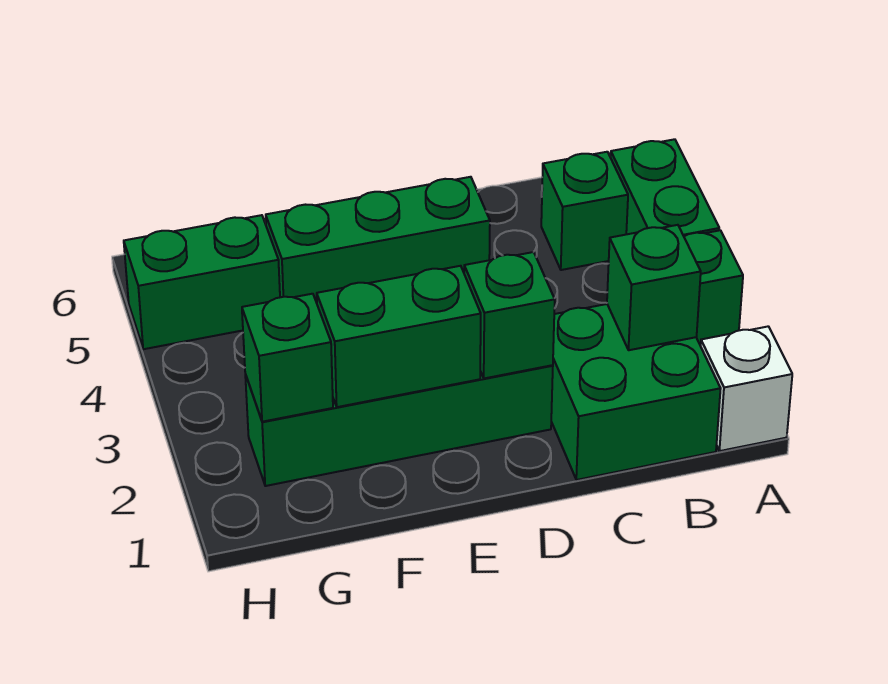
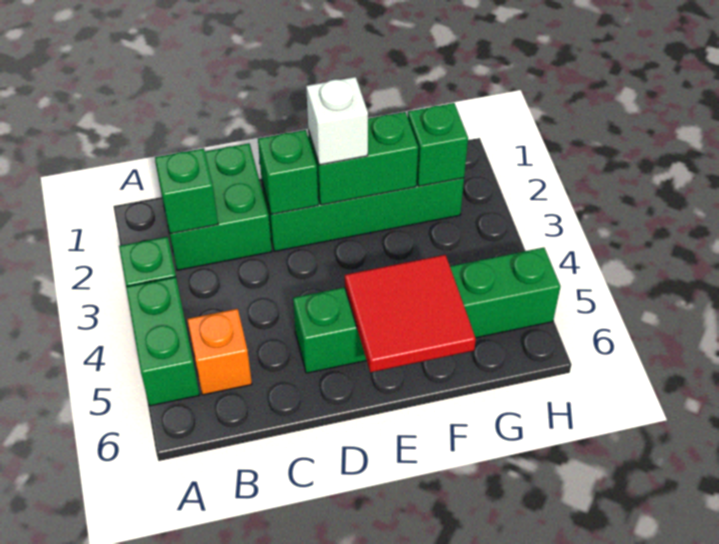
white brick A1 level 1 -> white brick E2 level 3
green brick B5 level 1 -> orange brick B5 level 1
none -> red tile E5:F6 level 2

